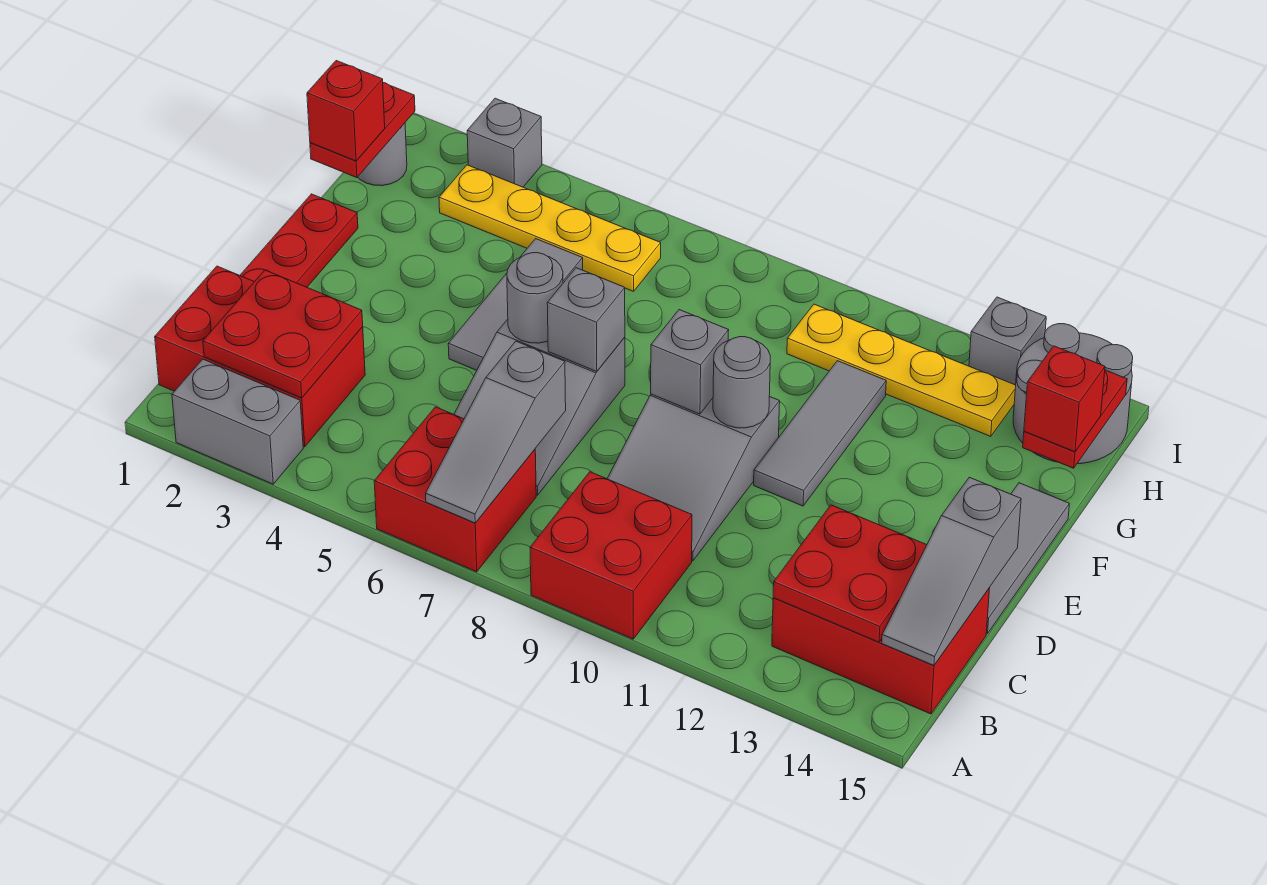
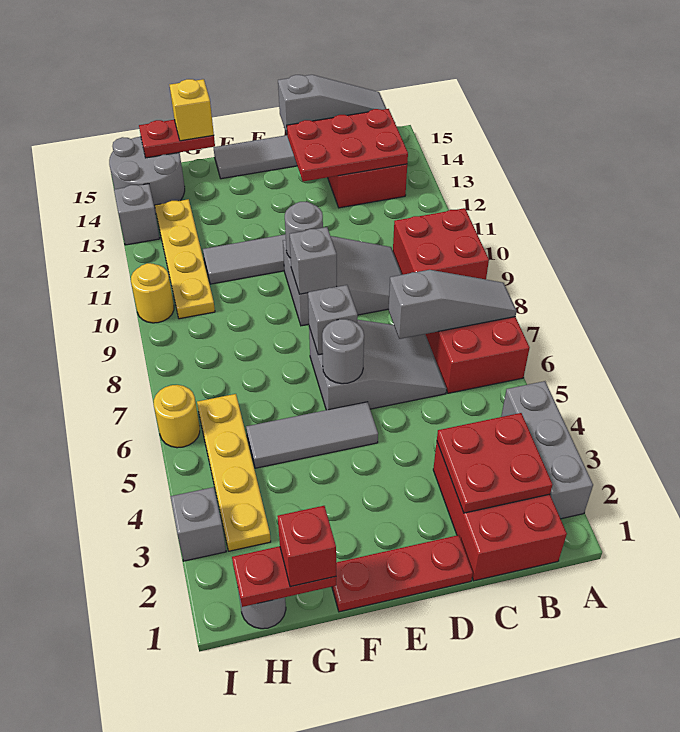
grey brick A2:A3 level 1 -> grey brick A2:A4 level 1
red plate B13:C14 level 2 -> red plate B13:D14 level 2
red brick G15 level 3 -> yellow brick G15 level 3
none -> yellow round brick I6 level 1
none -> yellow round brick I10 level 1

